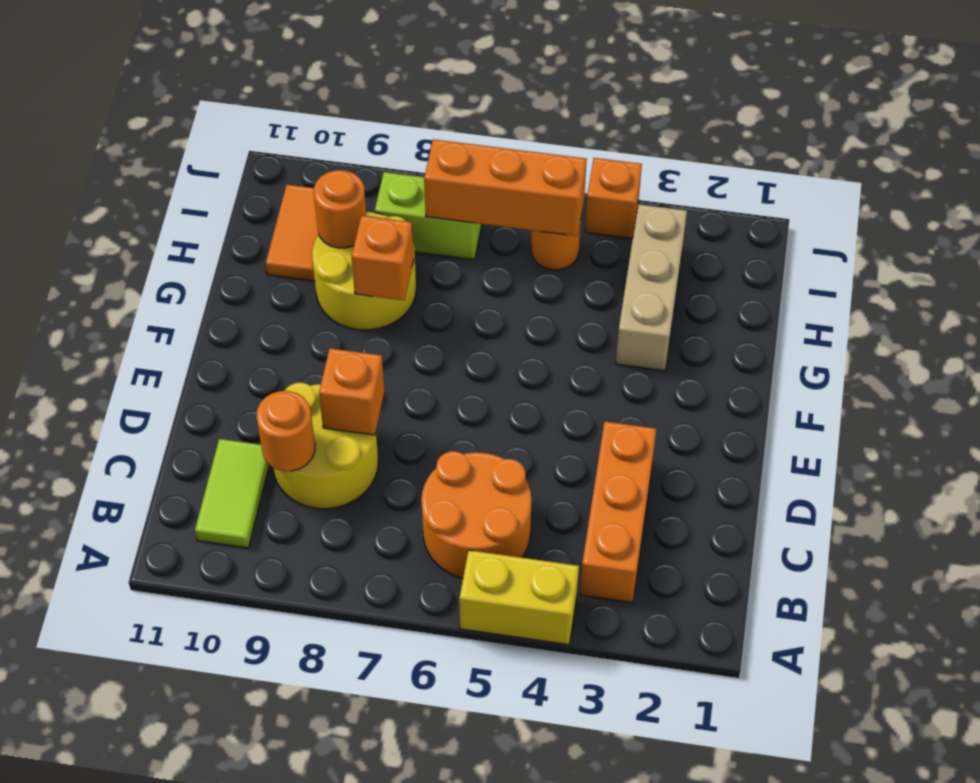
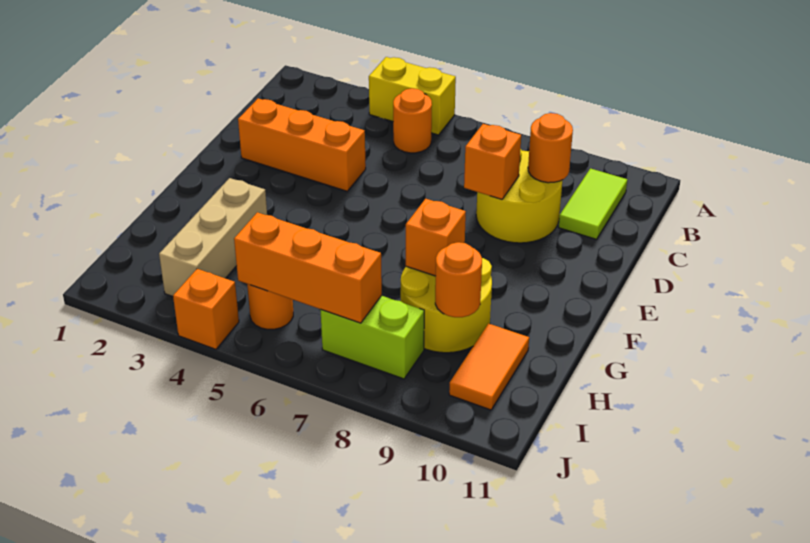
orange brick B3:D3 level 1 -> orange brick D2:D4 level 1
orange round brick B5:C6 level 1 -> orange round brick B5 level 1

